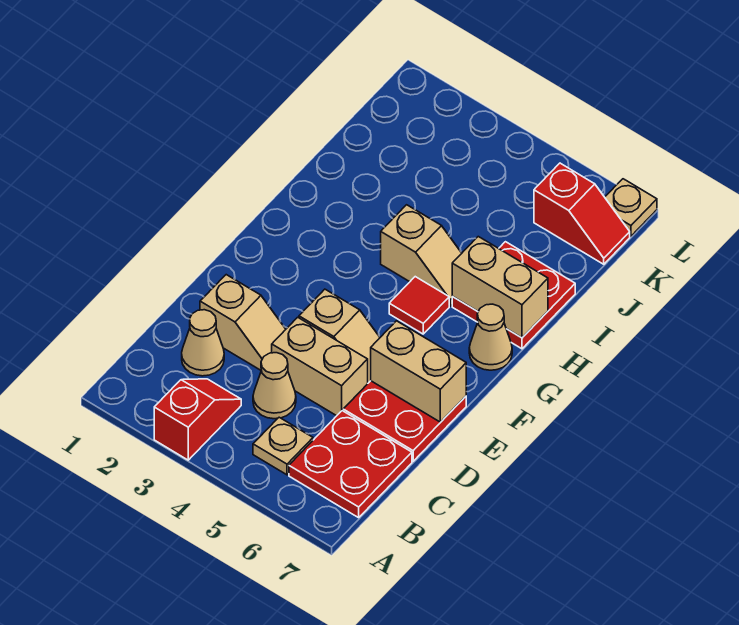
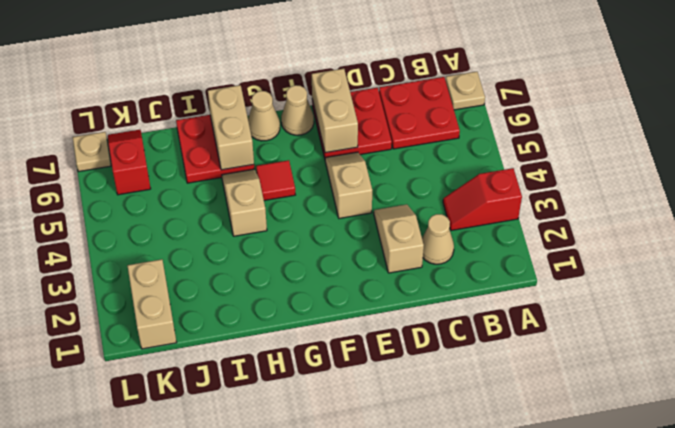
tan plate B5 level 1 -> tan plate A7 level 1
tan cone C4 level 1 -> tan cone F7 level 1
tan brick D4:D5 level 1 -> tan brick K1:K2 level 1

